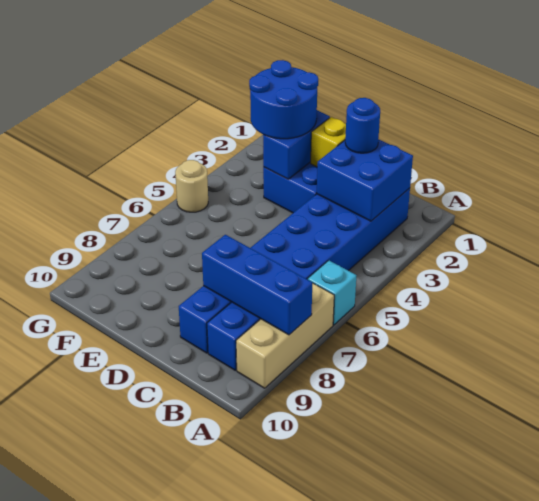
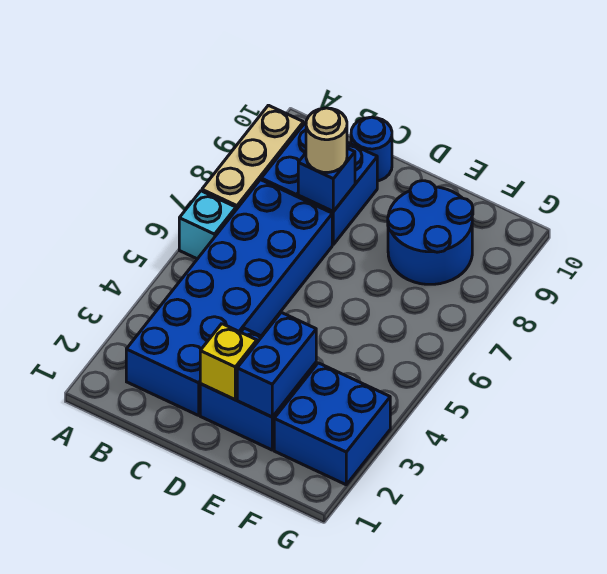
blue brick A8:C8 level 2 -> blue brick C8 level 2
blue brick B2:C3 level 2 -> blue brick F2:G3 level 1
blue round brick C2 level 3 -> blue round brick C10 level 1
blue round brick E2:F3 level 3 -> blue round brick E8:F9 level 1
tan round brick G5 level 1 -> tan round brick C8 level 3

